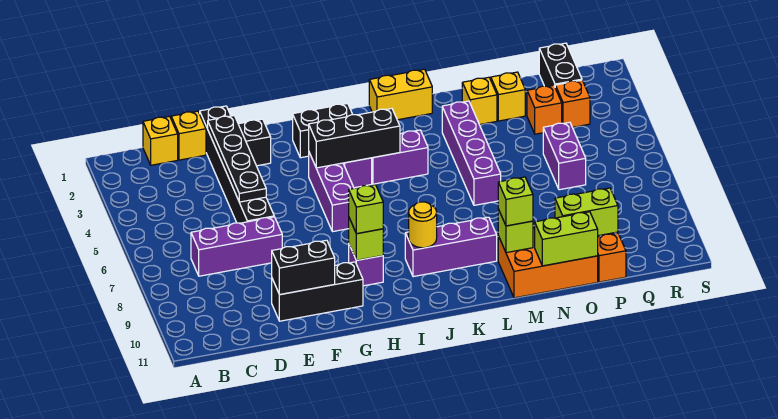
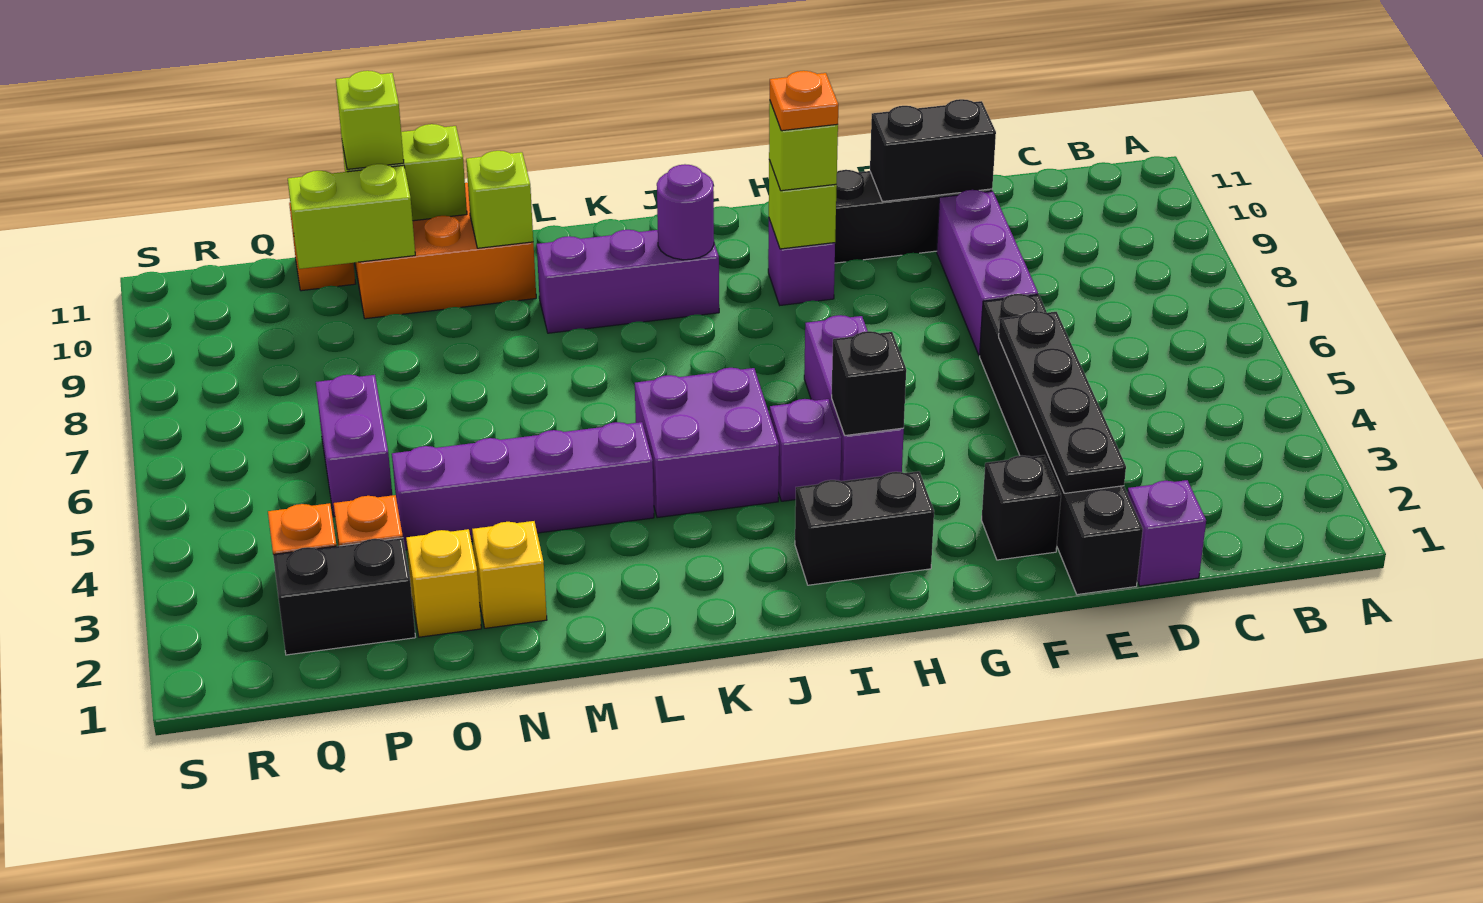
yellow brick C1 level 1 -> none
purple brick C7:E7 level 1 -> purple brick E7:E9 level 1
yellow brick D1 level 1 -> purple brick D1 level 1
black brick H4:J4 level 2 -> black brick H4 level 2
none -> orange plate H9 level 4
purple brick J4:K4 level 1 -> purple brick J4:K5 level 1
yellow round brick J9 level 2 -> purple round brick J9 level 2
yellow brick K1:L1 level 1 -> none
purple brick M3:M6 level 1 -> purple brick L4:O4 level 1
lime brick M10 level 3 -> lime brick O11 level 3
black brick Q1:Q2 level 1 -> black brick P2:Q2 level 1

